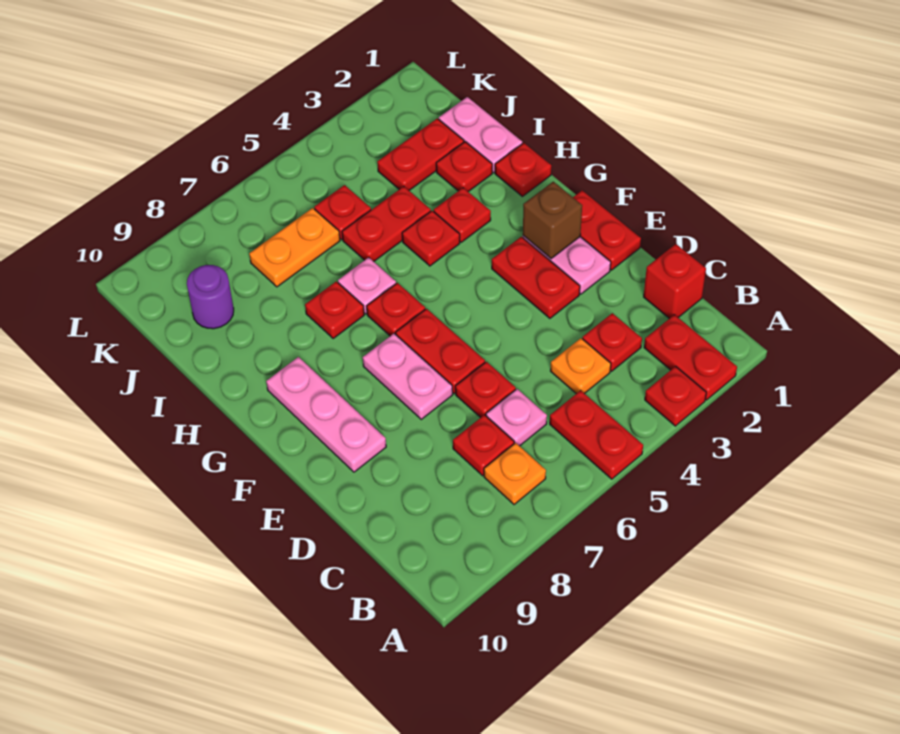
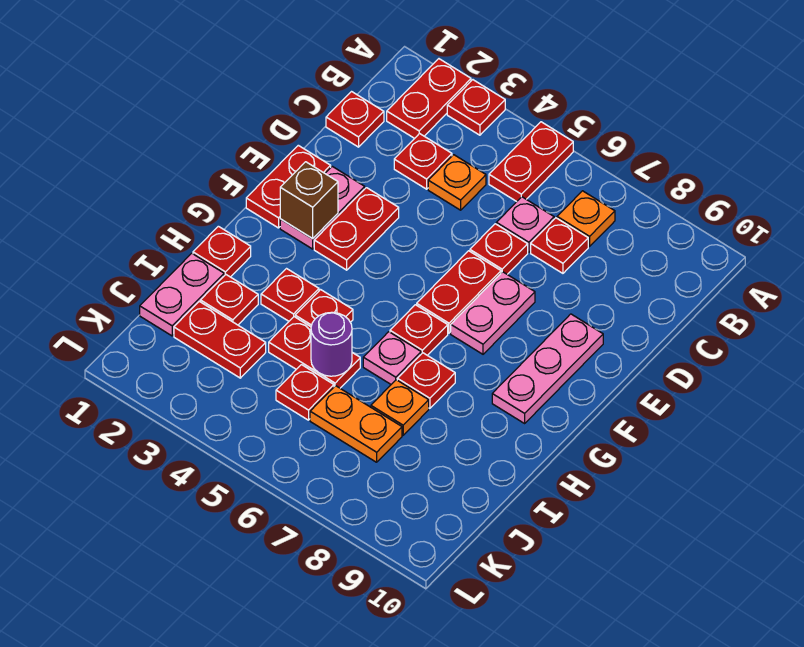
red brick C1 level 1 -> red plate C1 level 1
none -> orange plate I7 level 1
purple round brick J9 level 1 -> purple round brick I5 level 2

